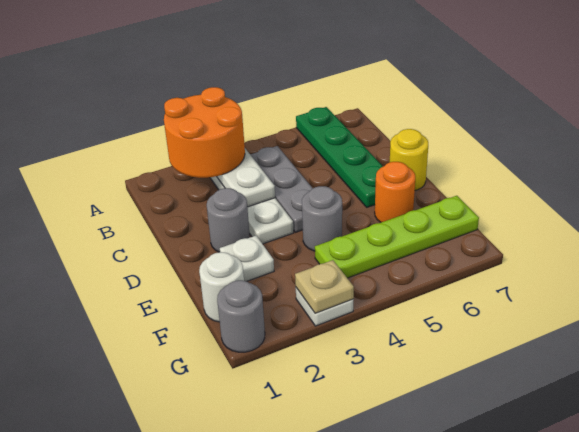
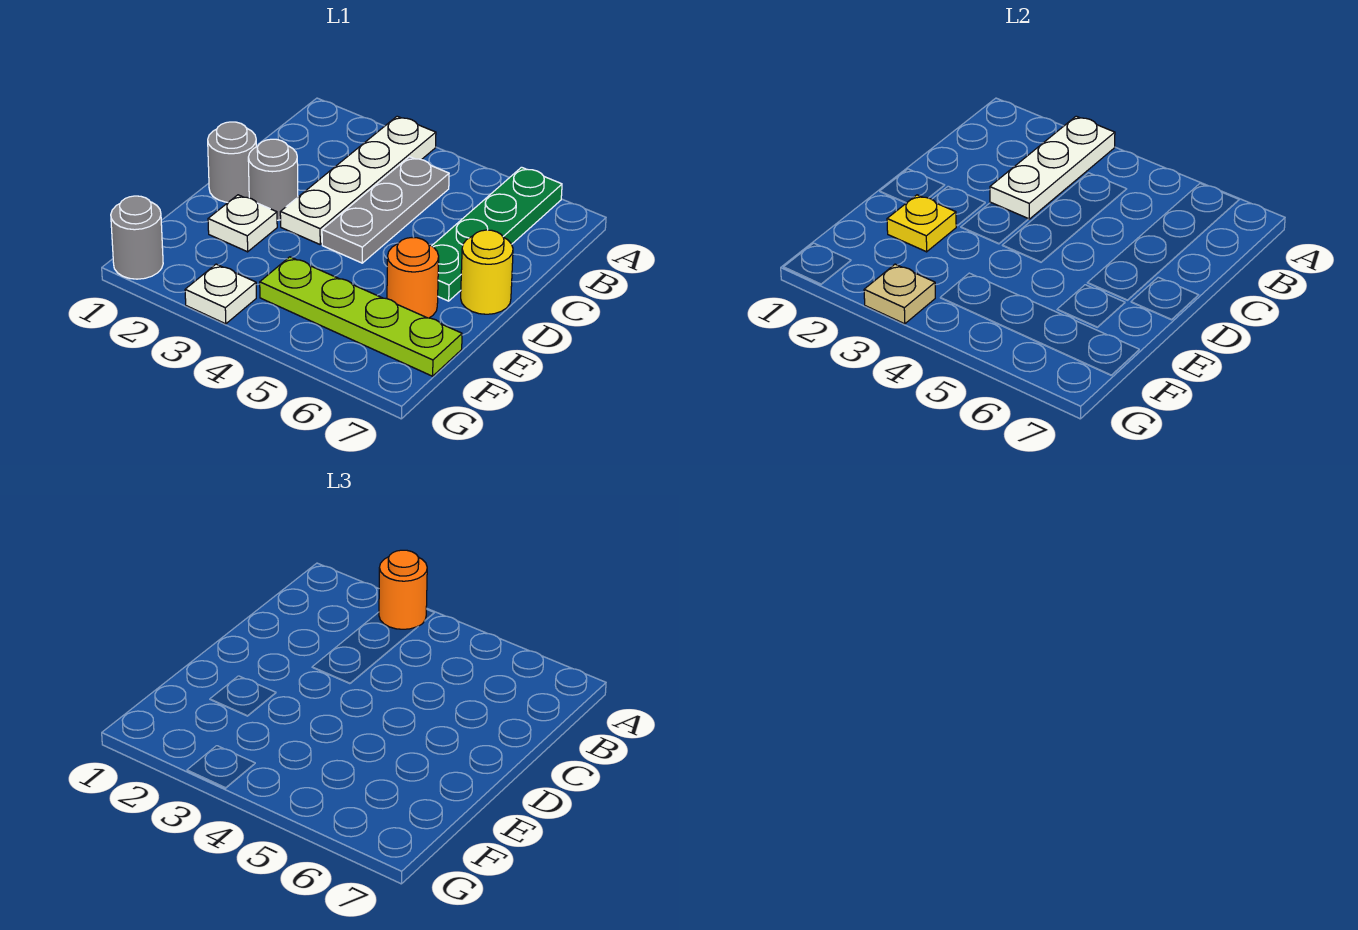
orange round brick A2:B3 level 3 -> orange round brick A3 level 3
none -> yellow plate E2 level 2
grey round brick E4 level 1 -> grey round brick D1 level 1
white round brick F1 level 1 -> none

